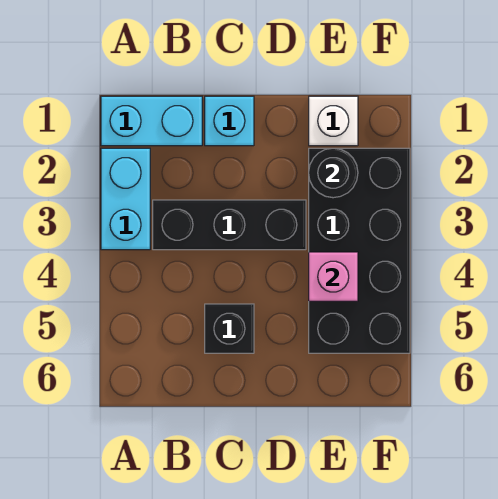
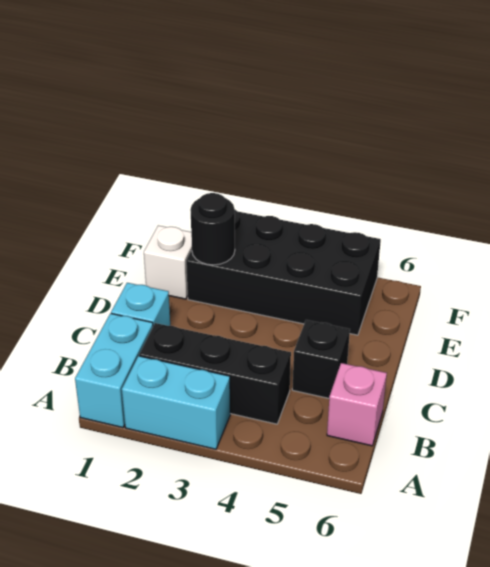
black brick B3:D3 level 1 -> black brick B2:B4 level 1
pink brick E4 level 2 -> pink brick B6 level 1

